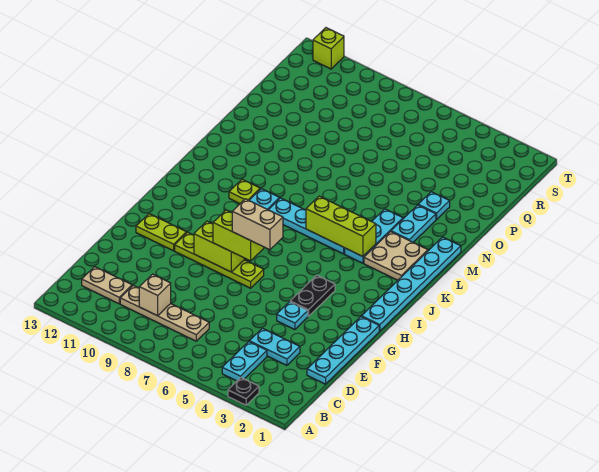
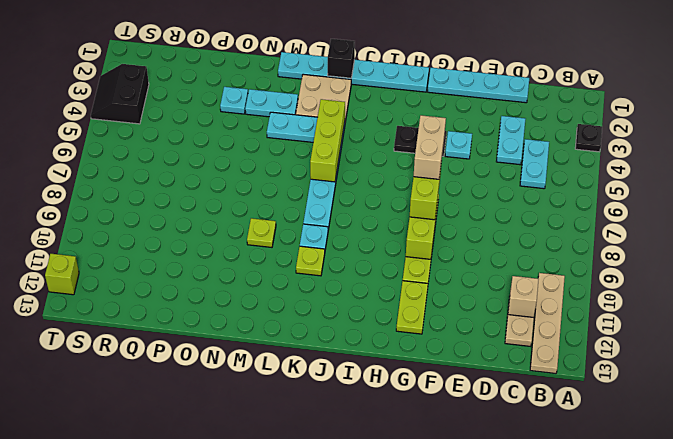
cyan plate B4:C4 level 1 -> cyan plate C4:C5 level 1
tan plate C7:C10 level 1 -> tan plate B10:B13 level 1
tan brick C9 level 2 -> tan brick C11 level 2
none -> black brick K1 level 2
none -> lime plate M9 level 1
none -> black slope S3:T4 level 1 top S

